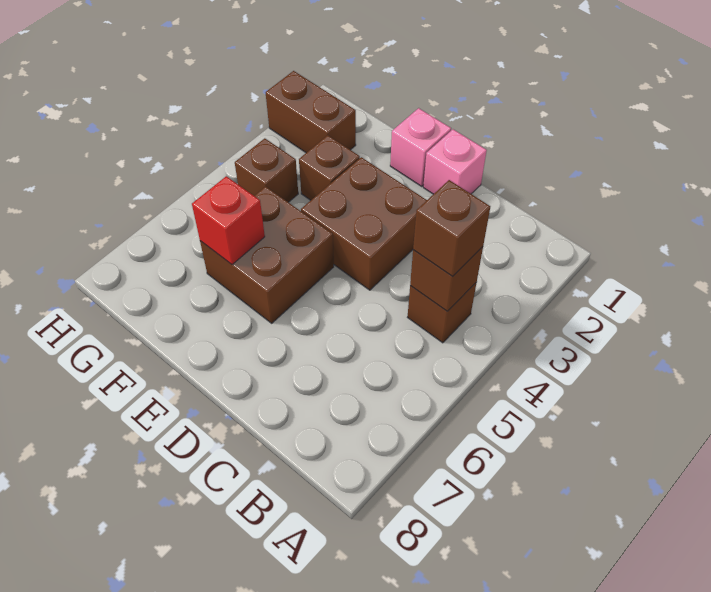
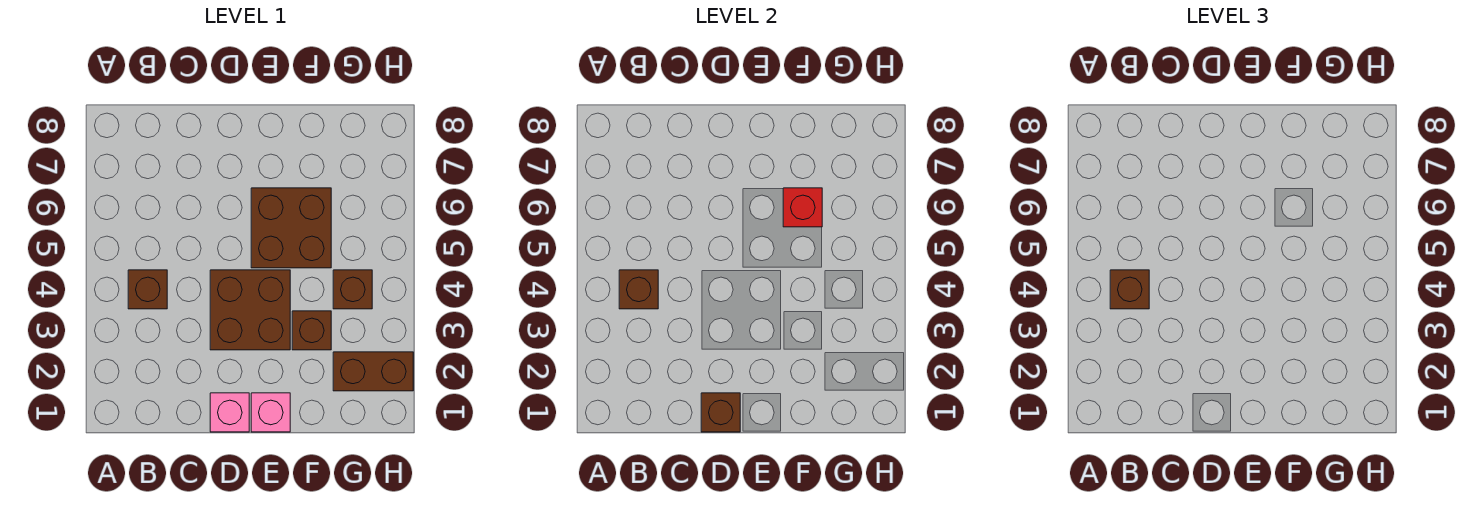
none -> brown brick D1 level 2

